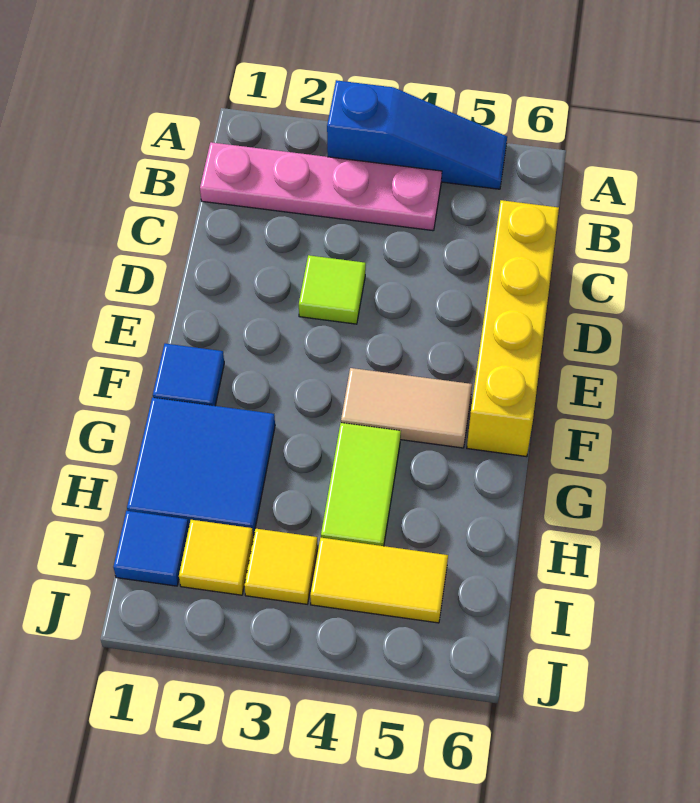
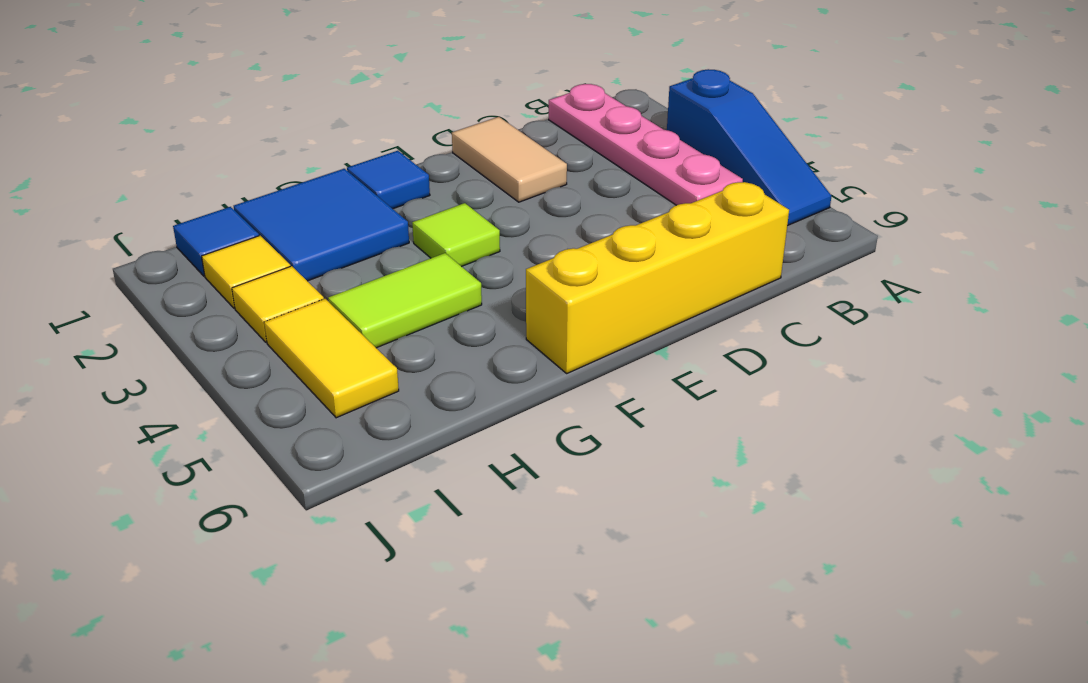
lime tile D3 level 1 -> lime tile F3 level 1
tan tile F4:F5 level 1 -> tan tile D1:D2 level 1

